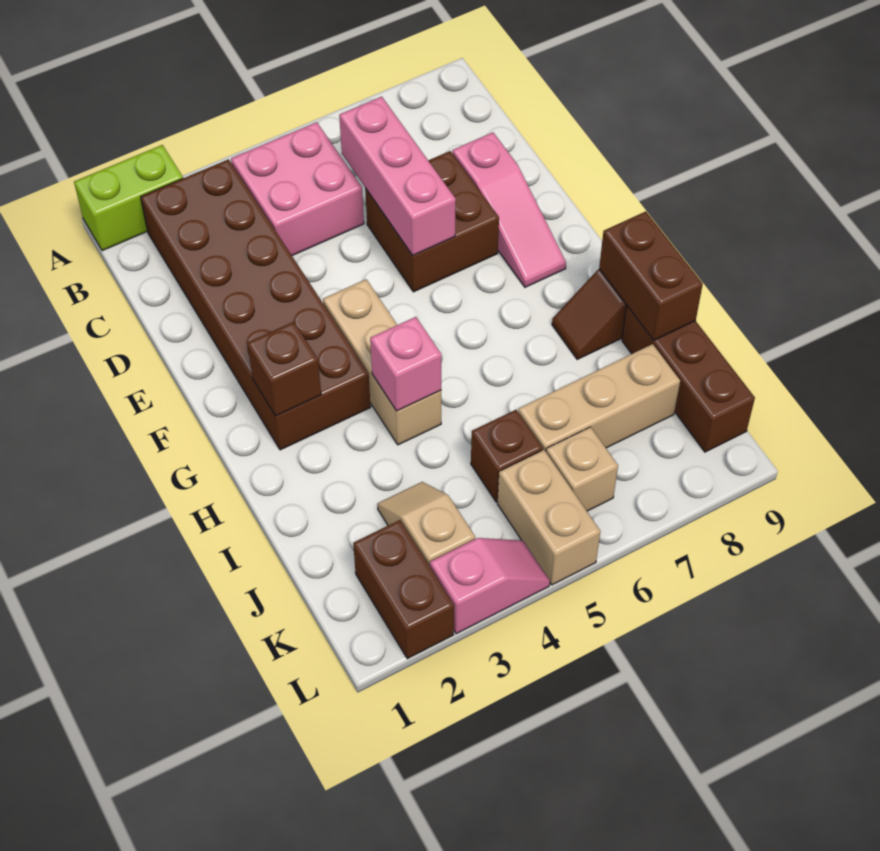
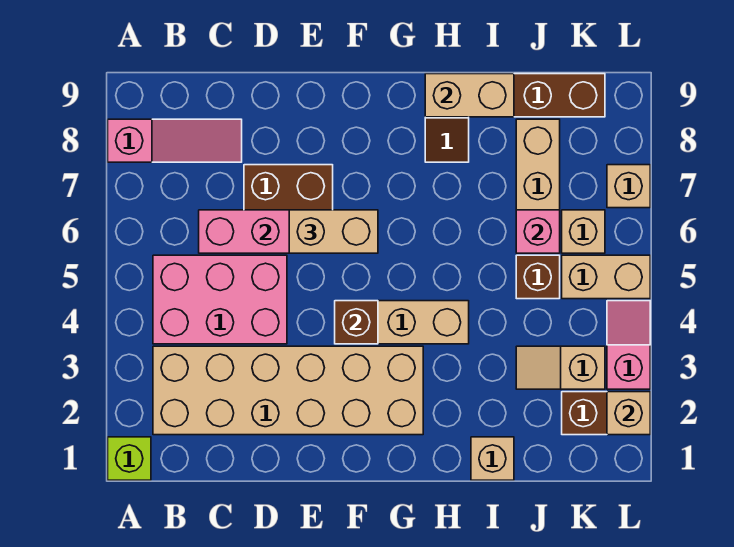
lime brick A1:A2 level 1 -> lime brick A1 level 1
brown brick B2:G3 level 1 -> tan brick B2:G3 level 1
pink brick B4:C5 level 1 -> pink brick B4:D5 level 1
pink slope D8:F8 level 1 top D -> pink slope A8:C8 level 1 top A
none -> tan brick E6:F6 level 3
brown brick G2 level 2 -> brown brick F4 level 2
pink brick H4 level 2 -> pink brick J6 level 2
brown brick H9:I9 level 2 -> tan brick H9:I9 level 2
none -> tan brick I1 level 1
none -> tan brick L2 level 2
none -> tan brick L7 level 1

